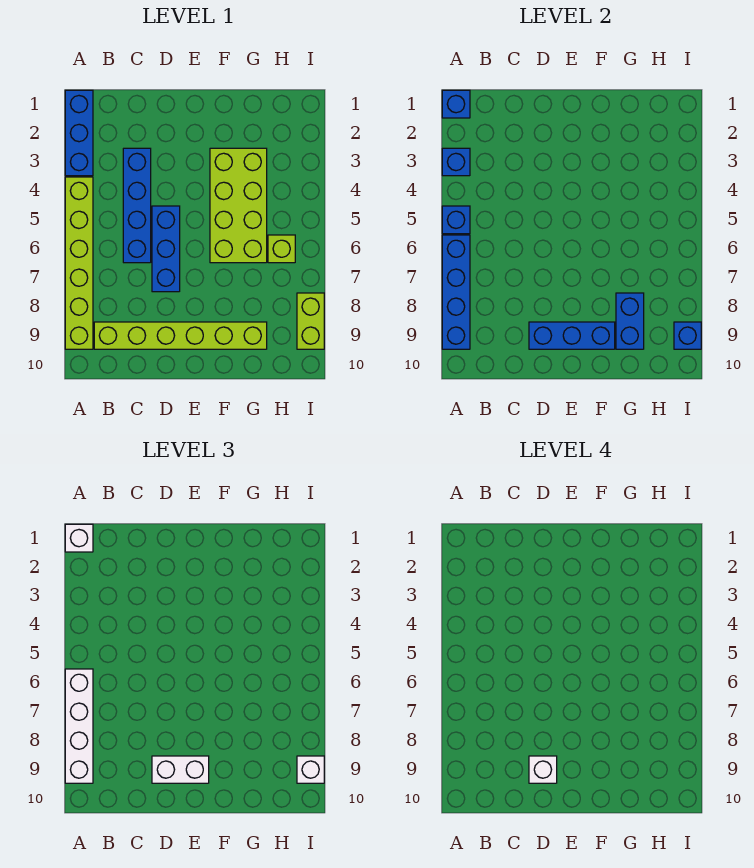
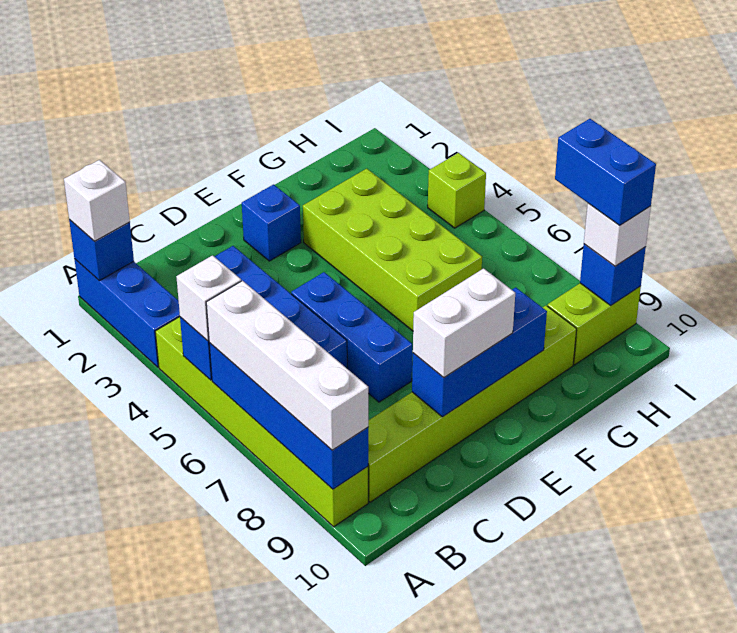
blue brick A3 level 2 -> blue brick E2 level 1
white brick D9 level 4 -> white brick A5 level 3
blue brick G8:G9 level 2 -> blue brick I8:I9 level 4
lime brick H6 level 1 -> lime brick I4 level 1
lime brick I8:I9 level 1 -> lime brick H9:I9 level 1

